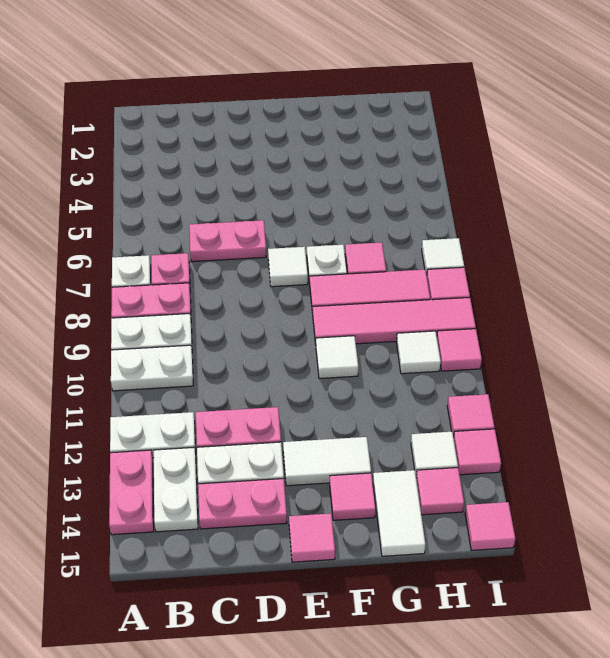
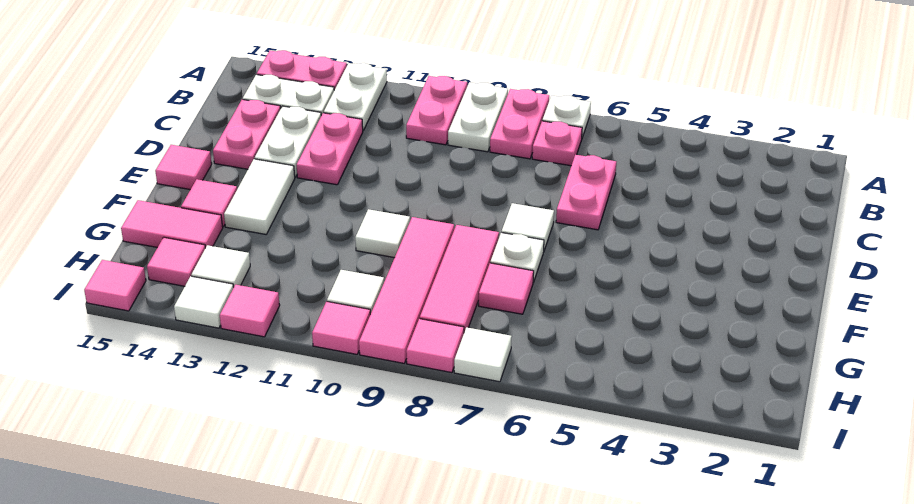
white plate A10:B10 level 1 -> pink plate A10:B10 level 1
white tile G14:G15 level 1 -> pink tile G14:G15 level 1
pink tile I13 level 1 -> white tile I13 level 1

